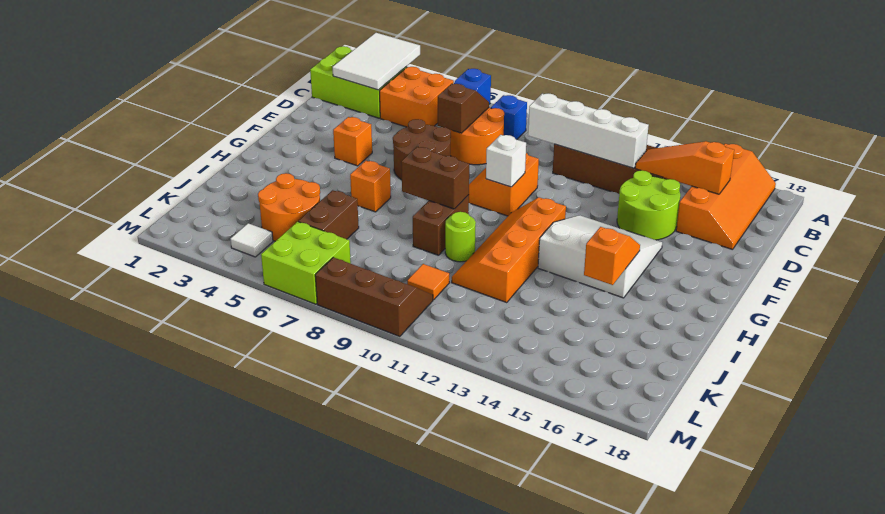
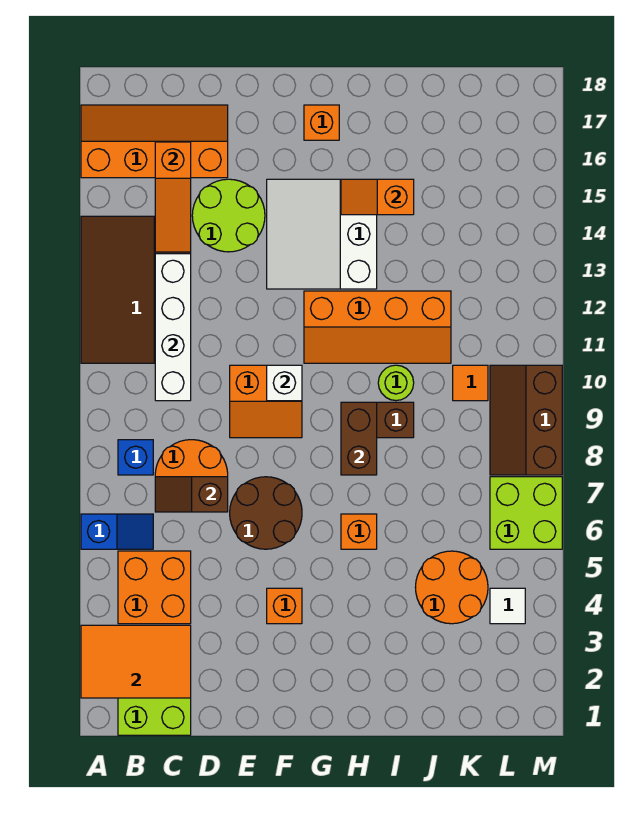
white tile A2:C3 level 2 -> orange tile A2:C3 level 2
none -> orange brick G17 level 1
brown brick J6:K6 level 1 -> none

